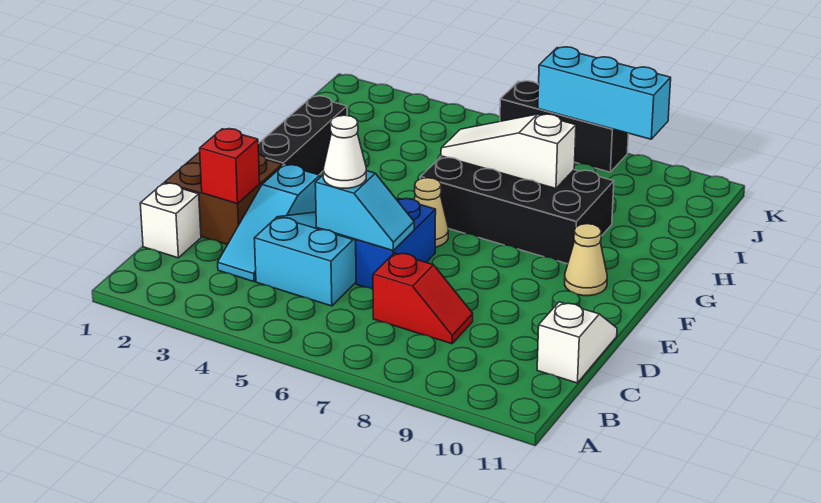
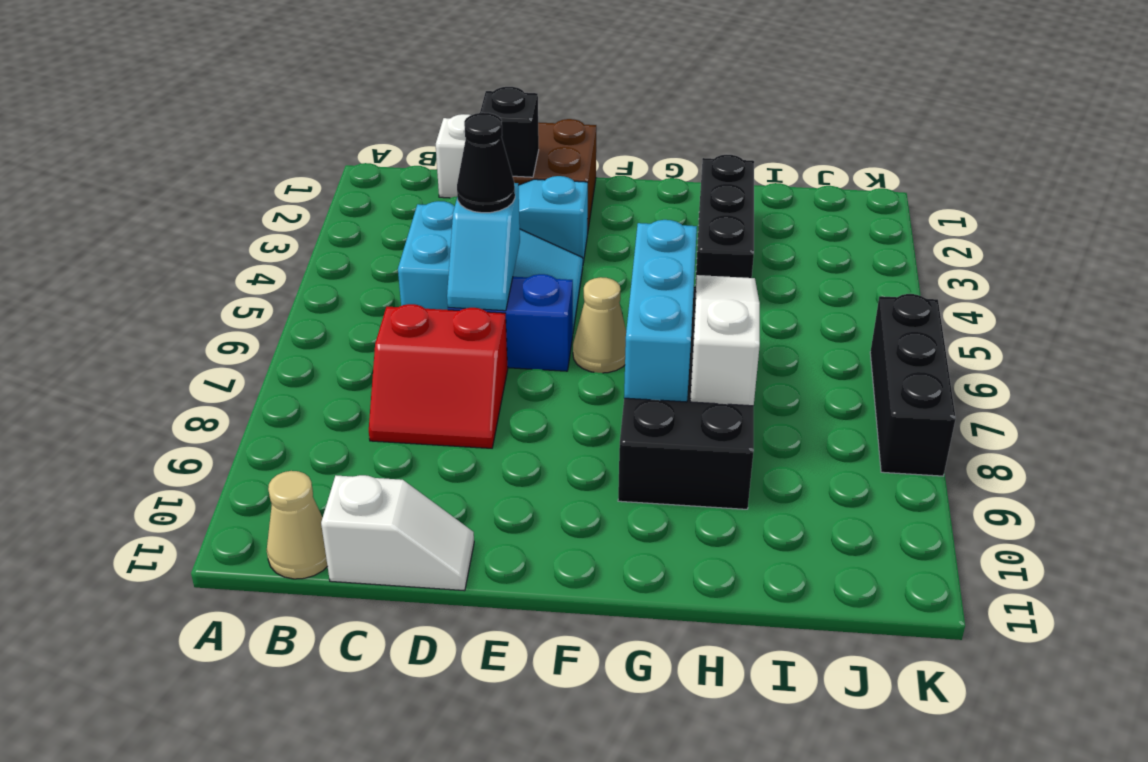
red slope C7:C8 level 1 top 7 -> red slope C7:D8 level 1 top 7
red brick D2 level 2 -> black brick D2 level 2
white cone D5 level 3 -> black cone D5 level 3
black brick F2:H2 level 1 -> black brick H2:H4 level 1
tan cone F10 level 1 -> tan cone B11 level 1
cyan brick K7:K9 level 2 -> cyan brick G6:G8 level 2

